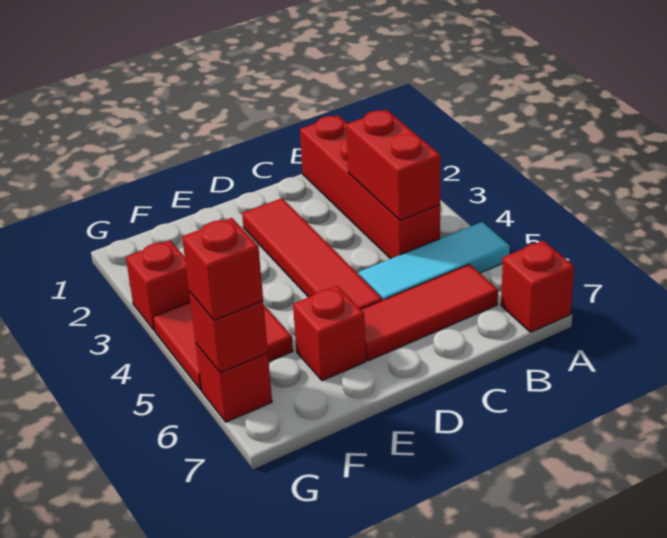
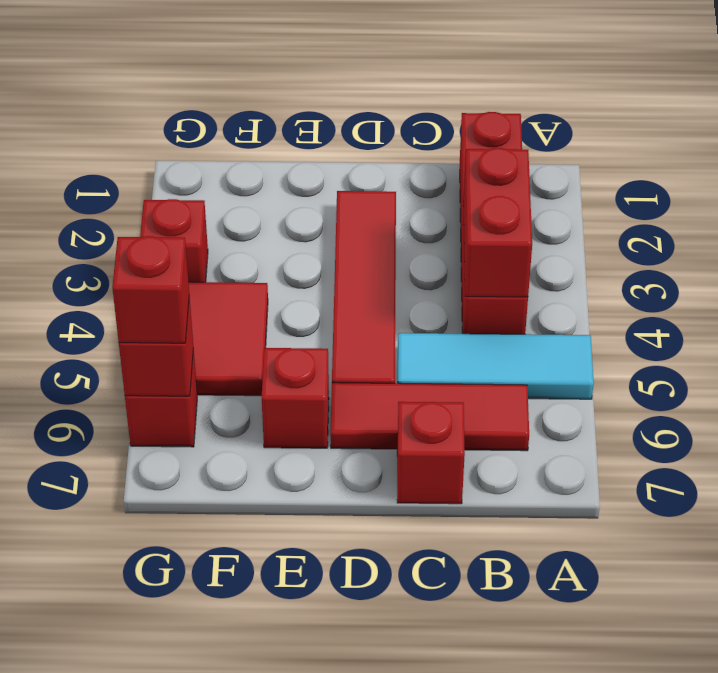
red brick A7 level 1 -> red brick C7 level 1

